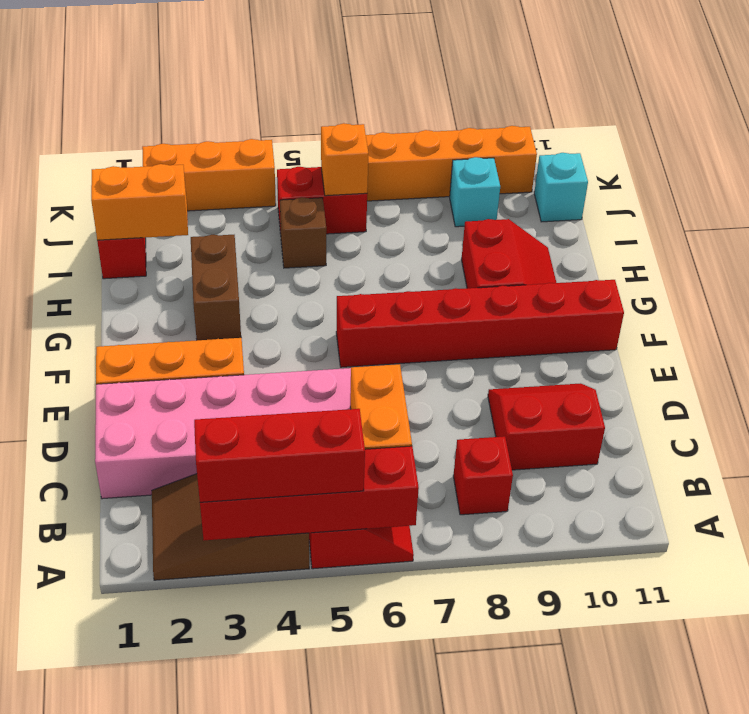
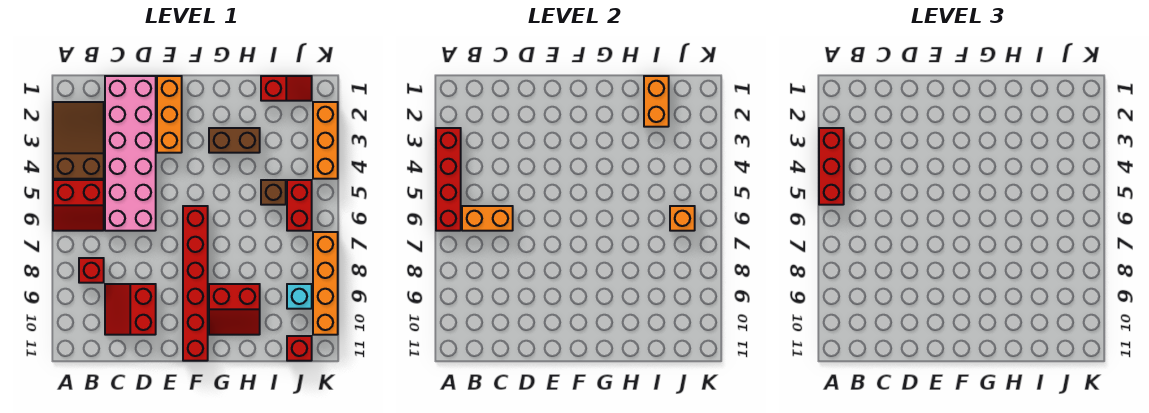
red slope C9:D10 level 1 top C -> red slope C9:D10 level 1 top D
cyan brick J11 level 1 -> red brick J11 level 1

